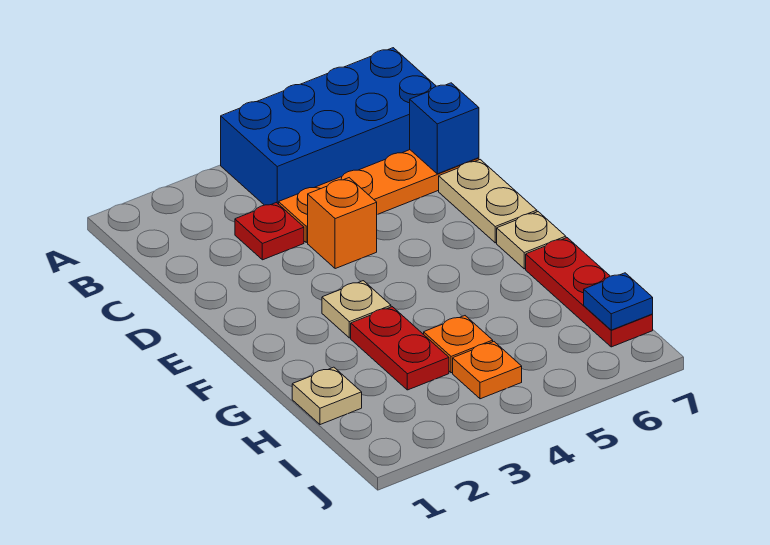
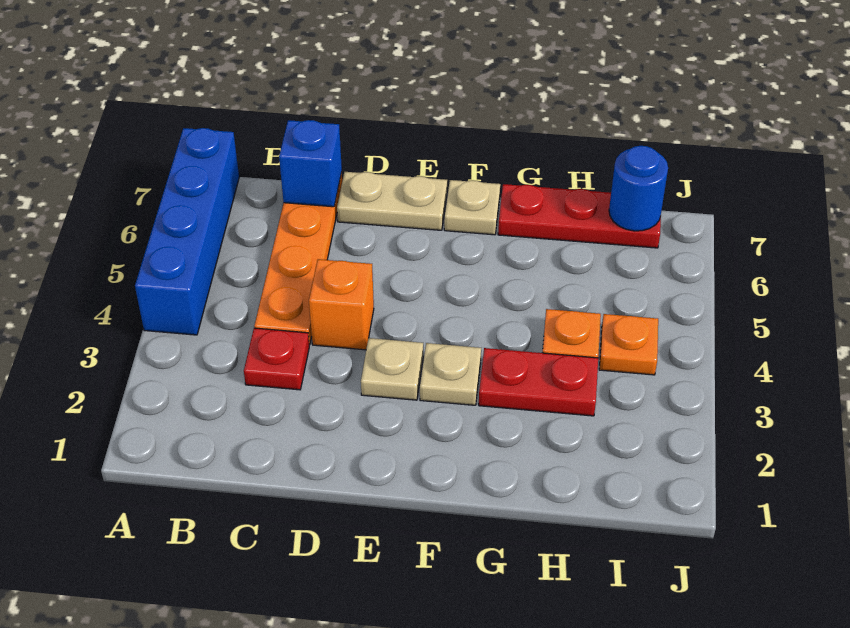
blue brick A4:B7 level 1 -> blue brick A4:A7 level 1
tan plate H1 level 1 -> tan plate E3 level 1
blue plate I7 level 2 -> blue round brick I7 level 2

